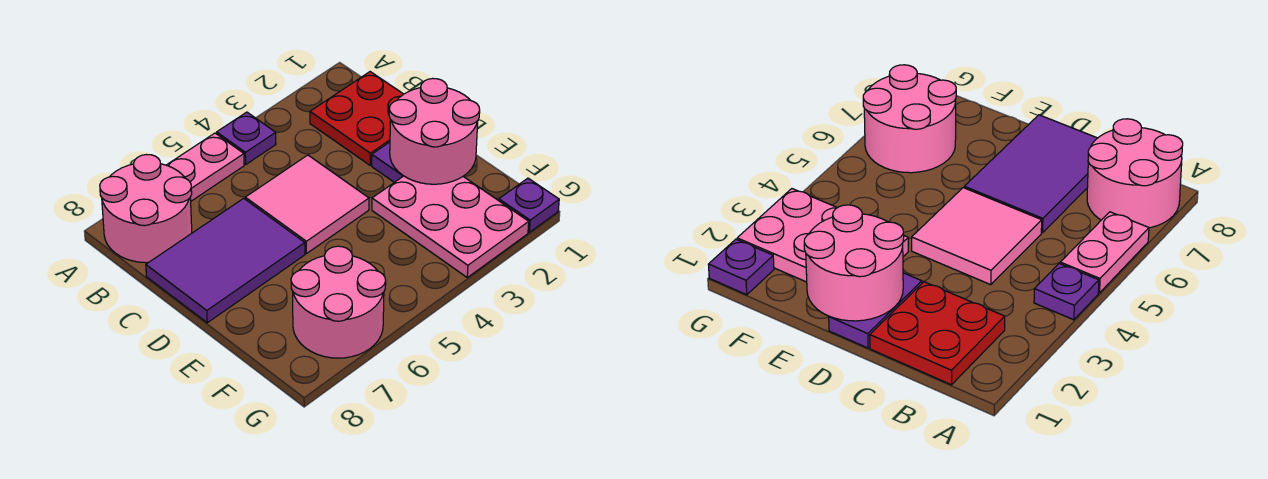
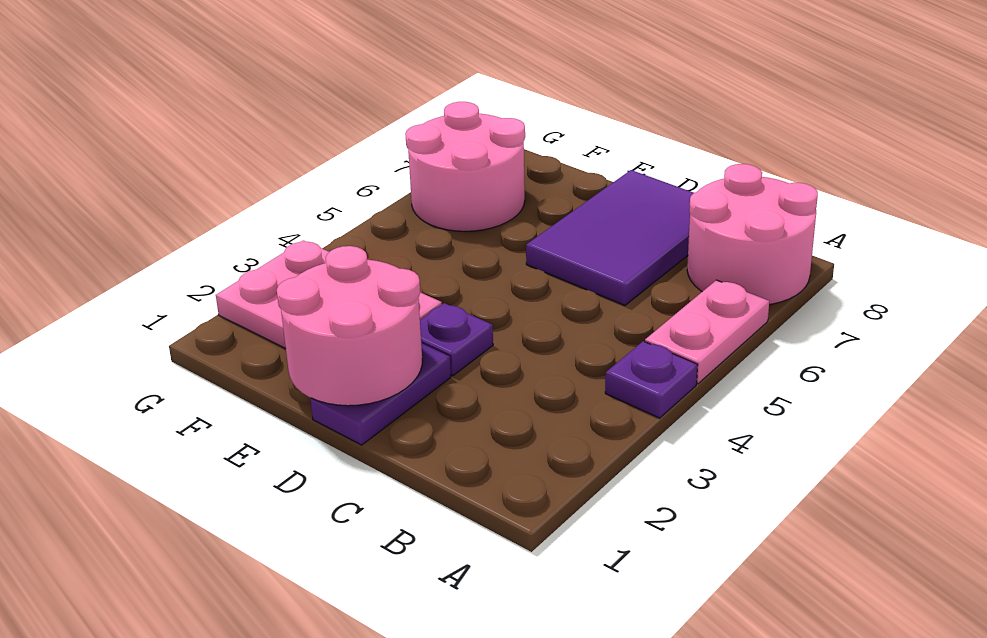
red plate B1:C2 level 1 -> none
pink tile C4:D5 level 1 -> none
purple plate G1 level 1 -> purple plate D3 level 1

